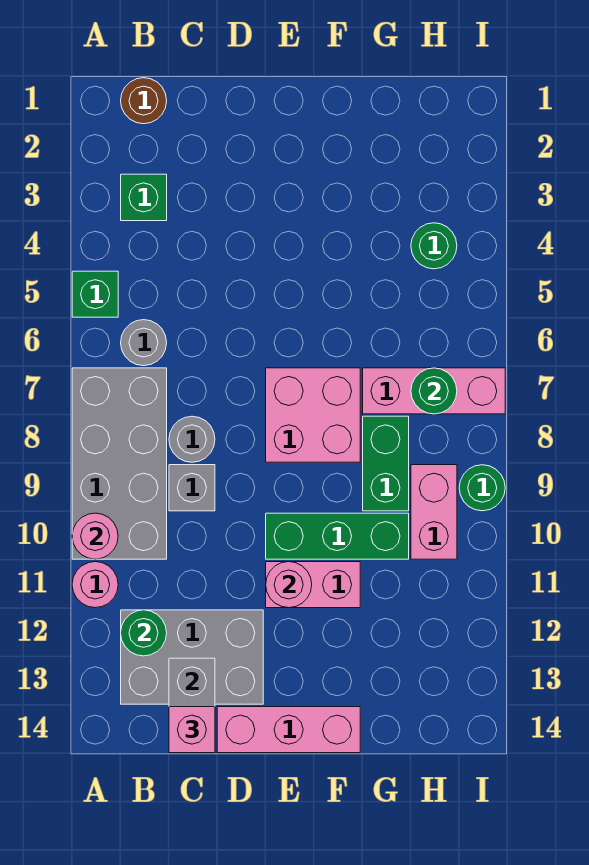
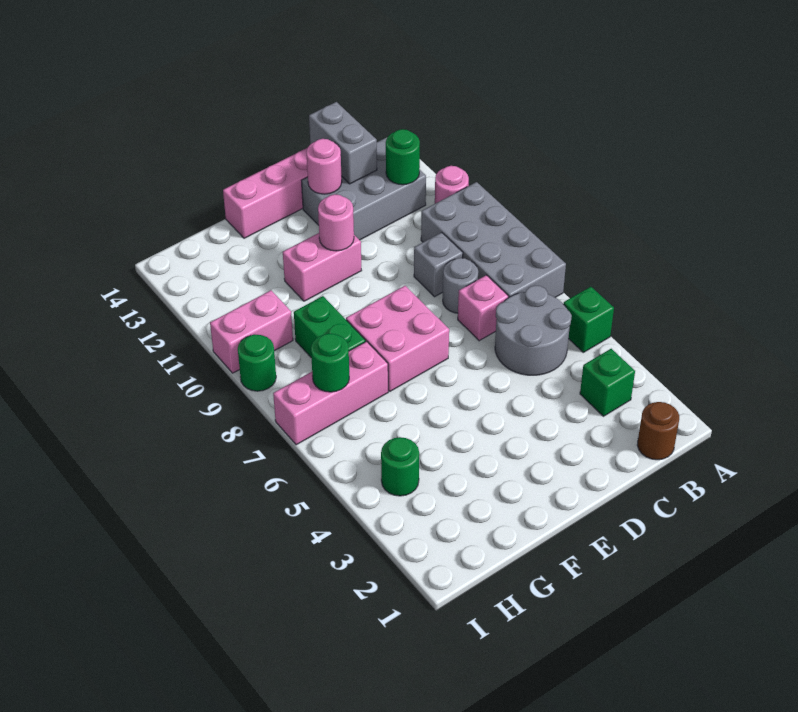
pink round brick A10 level 2 -> pink round brick D13 level 2
grey round brick B6 level 1 -> grey round brick B5:C6 level 1
pink brick C14 level 3 -> pink brick C7 level 1
green brick E10:G10 level 1 -> none
pink brick H9:H10 level 1 -> pink brick H10:I10 level 1

